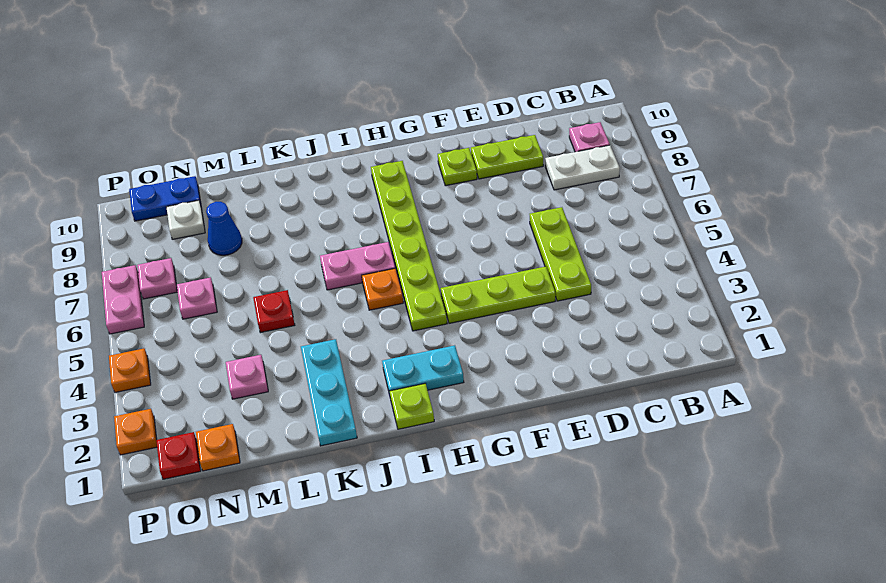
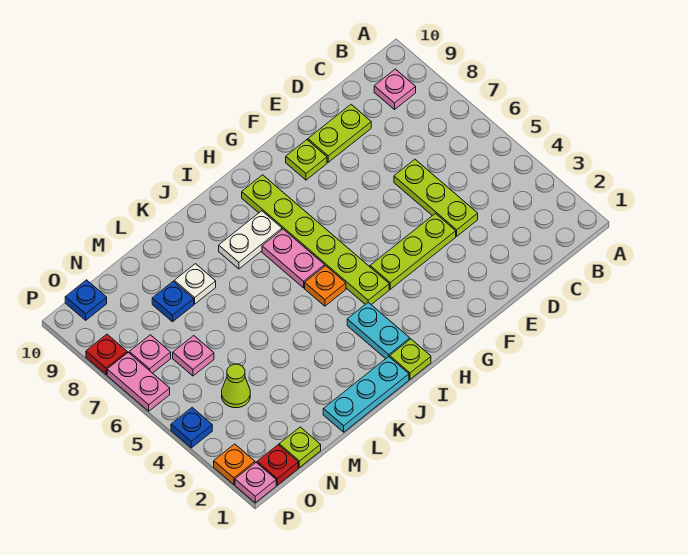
white plate B8:C8 level 1 -> white plate I8:J8 level 1
cyan plate H2:I2 level 1 -> cyan plate I2:I3 level 1
pink plate I6:J6 level 1 -> pink plate I6:I7 level 1
cyan plate K1:K3 level 1 -> cyan plate J1:L1 level 1
red plate L5 level 1 -> red plate P8 level 1
pink plate M3 level 1 -> pink plate P1 level 1
blue cone M8 level 1 -> blue plate M8 level 1
orange plate N1 level 1 -> lime plate N1 level 1
none -> lime cone N4 level 1
white plate N9 level 1 -> white plate L8 level 1
blue plate N10:O10 level 1 -> blue plate O10 level 1
orange plate P4 level 1 -> blue plate P4 level 1

